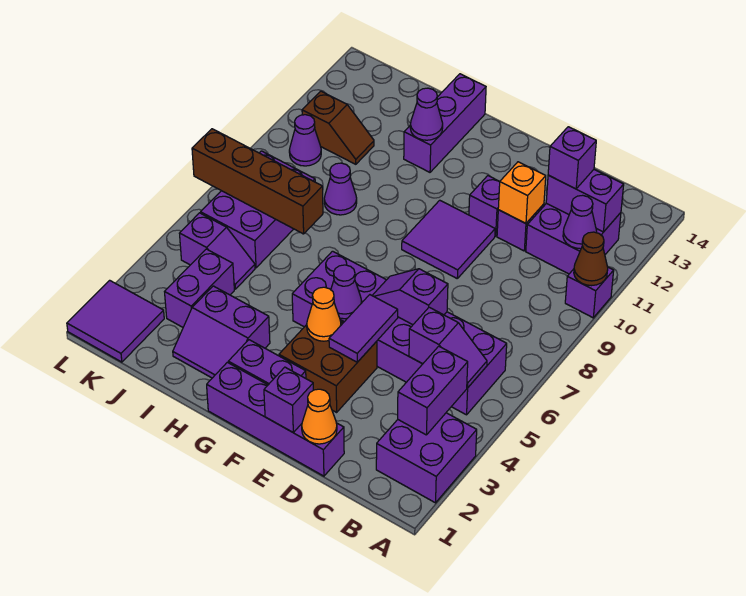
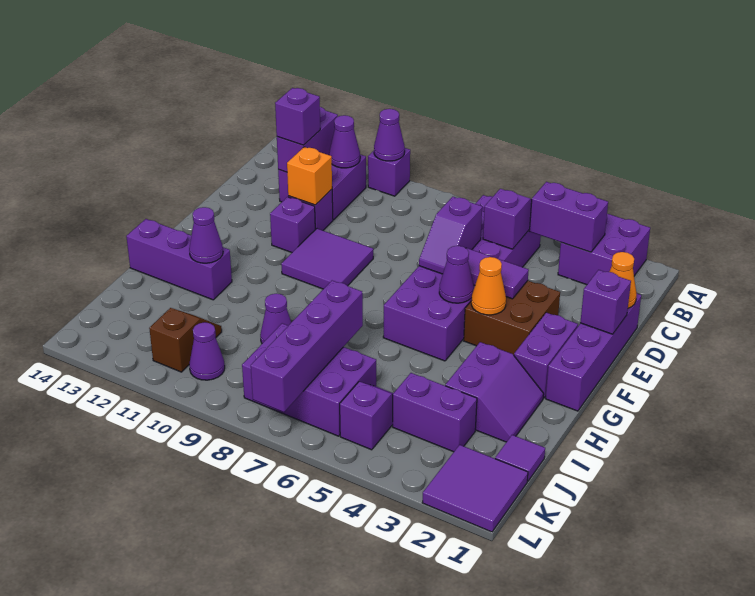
brown cone A10 level 2 -> purple cone A10 level 2
brown brick I7:L7 level 2 -> purple brick I7:L7 level 2
none -> purple tile J1 level 1

